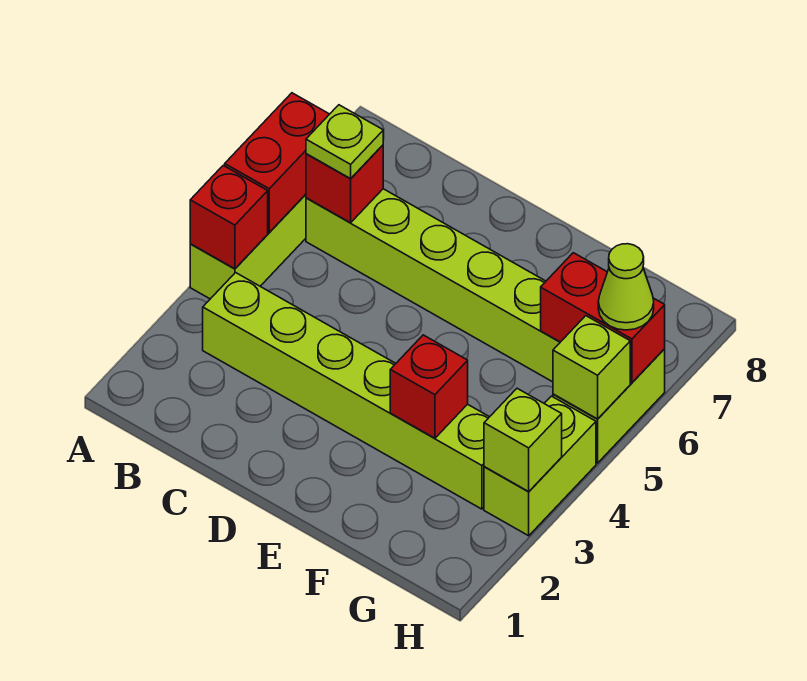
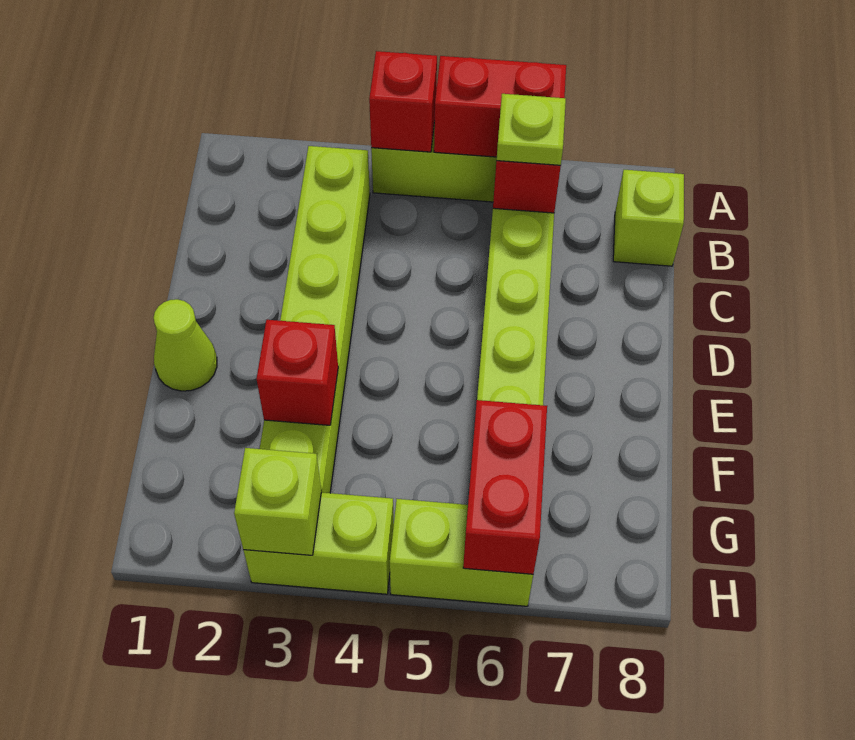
lime brick H5 level 2 -> lime brick B8 level 1
lime cone H6 level 3 -> lime cone E1 level 1

